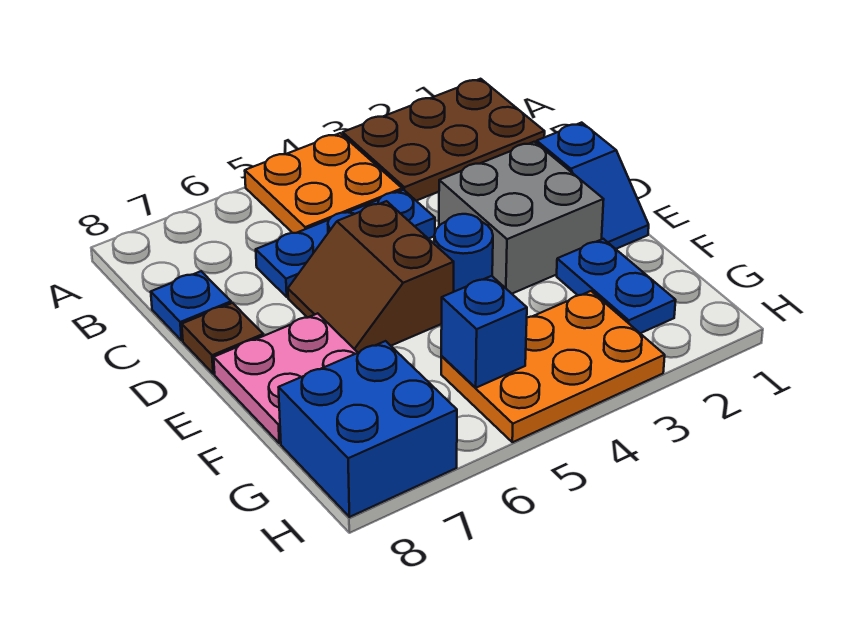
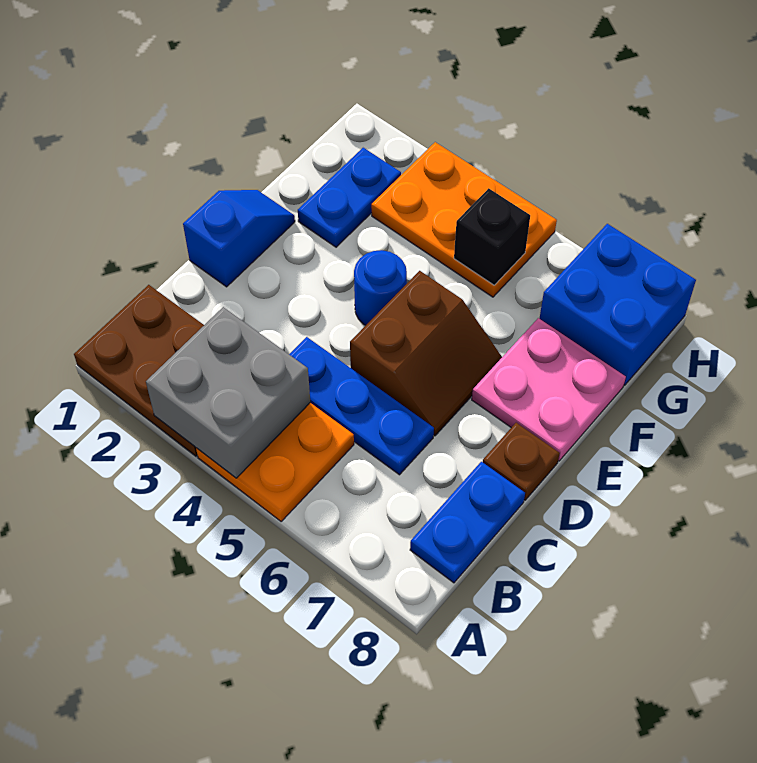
blue plate C8 level 1 -> blue plate B8:C8 level 1
grey brick D2:E3 level 1 -> grey brick A3:B4 level 2
blue brick G5 level 2 -> black brick G5 level 2

